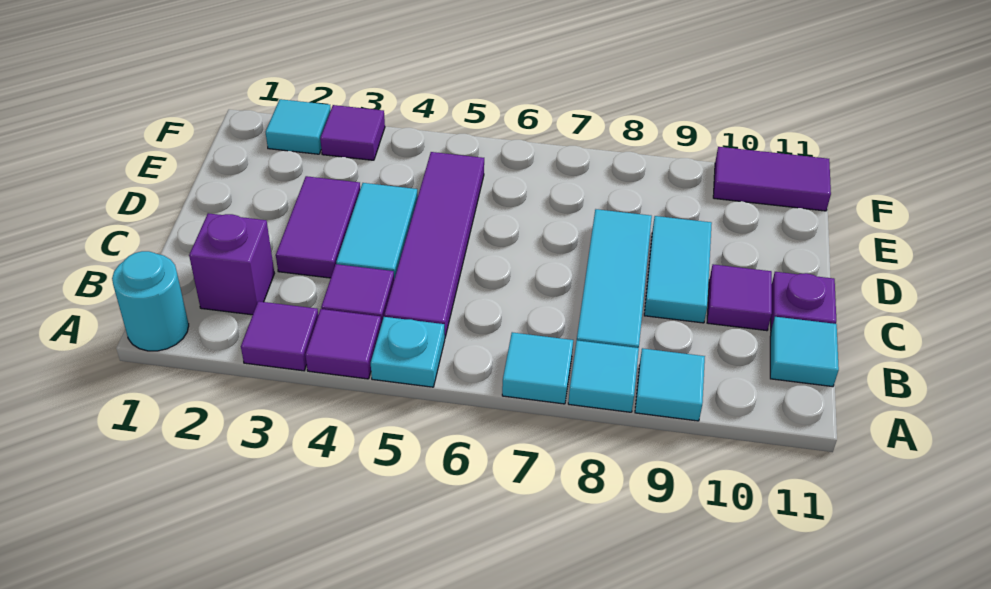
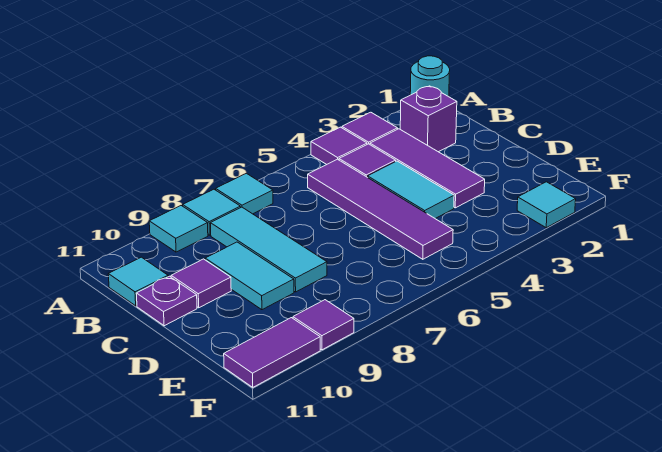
cyan plate A5 level 1 -> none
purple tile C3:D3 level 1 -> purple tile B3:D3 level 1
purple tile F3 level 1 -> purple tile F9 level 1

